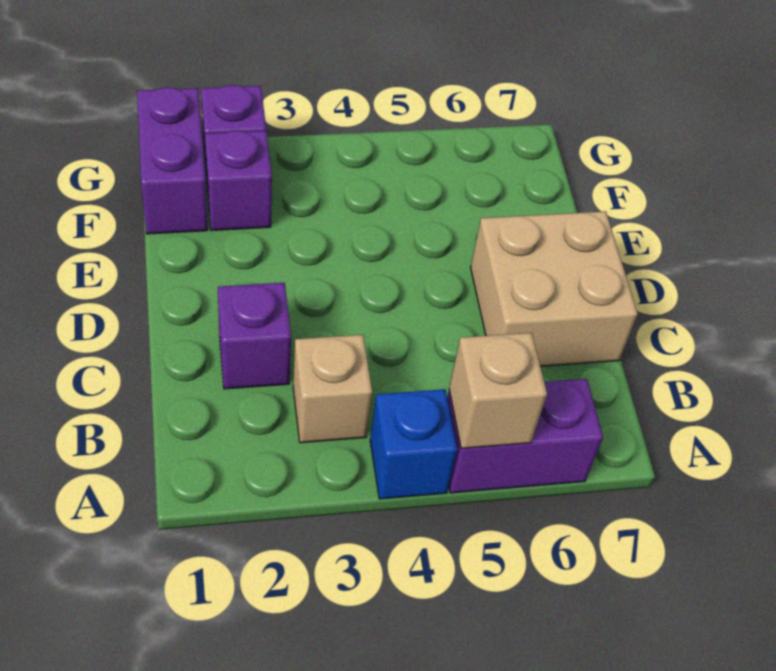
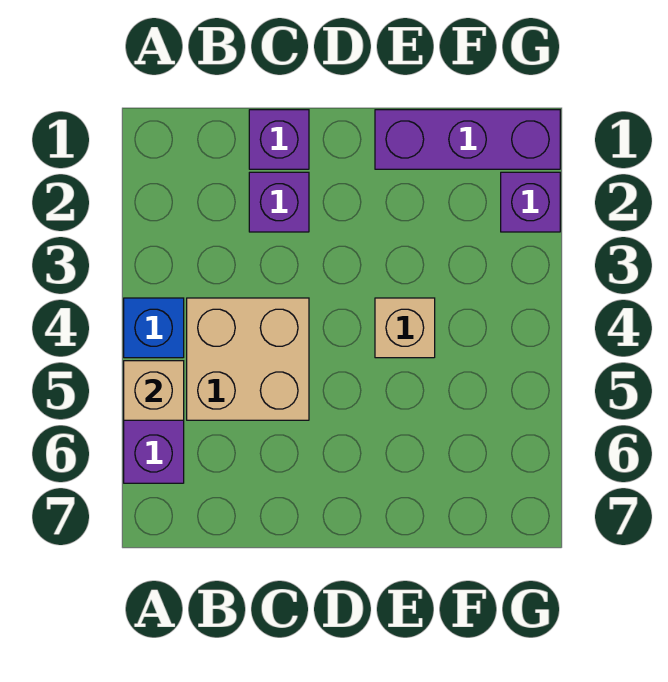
tan brick B3 level 1 -> tan brick E4 level 1
tan brick C6:D7 level 1 -> tan brick B4:C5 level 1
purple brick F1:G1 level 1 -> purple brick E1:G1 level 1
purple brick F2 level 1 -> purple brick C1 level 1

